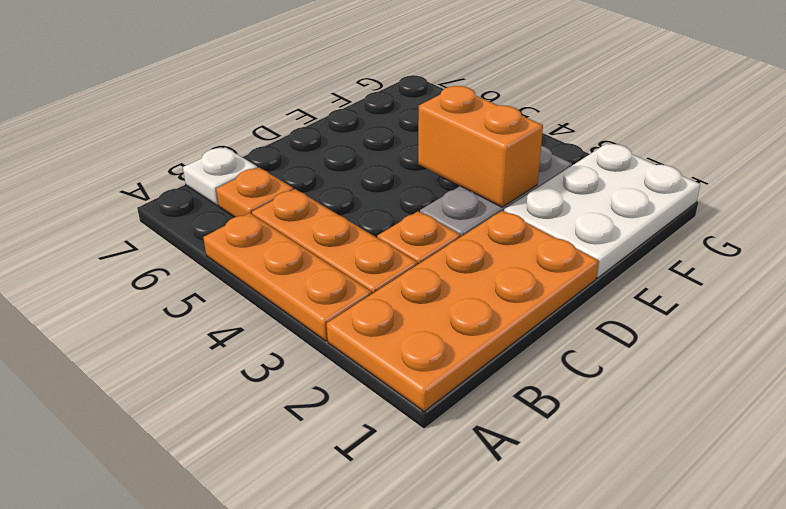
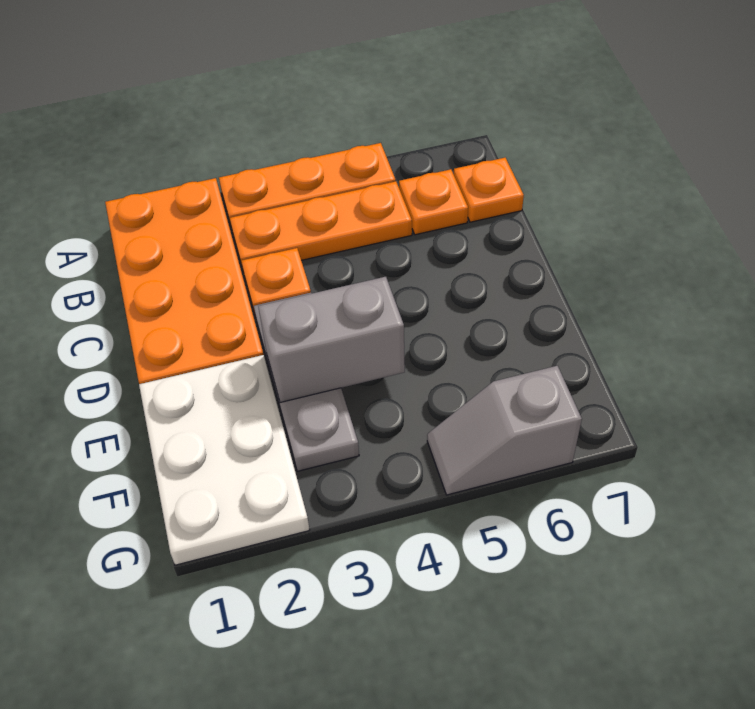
white plate B7 level 1 -> orange plate B7 level 1
orange brick E3:E4 level 2 -> grey brick E3:E4 level 2
none -> grey slope G5:G6 level 1 top 6

